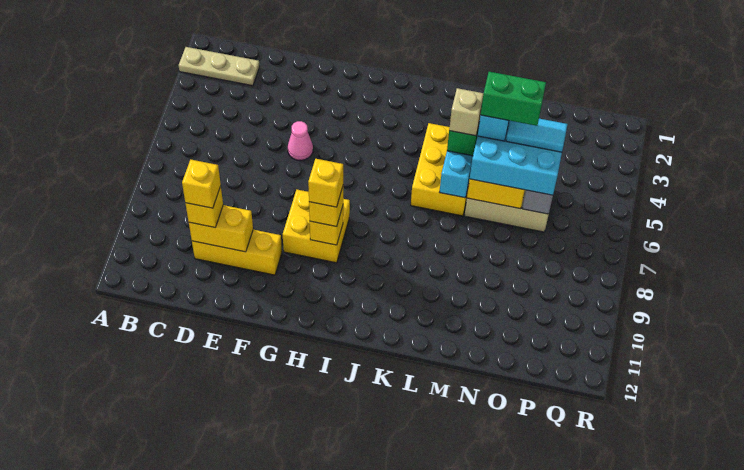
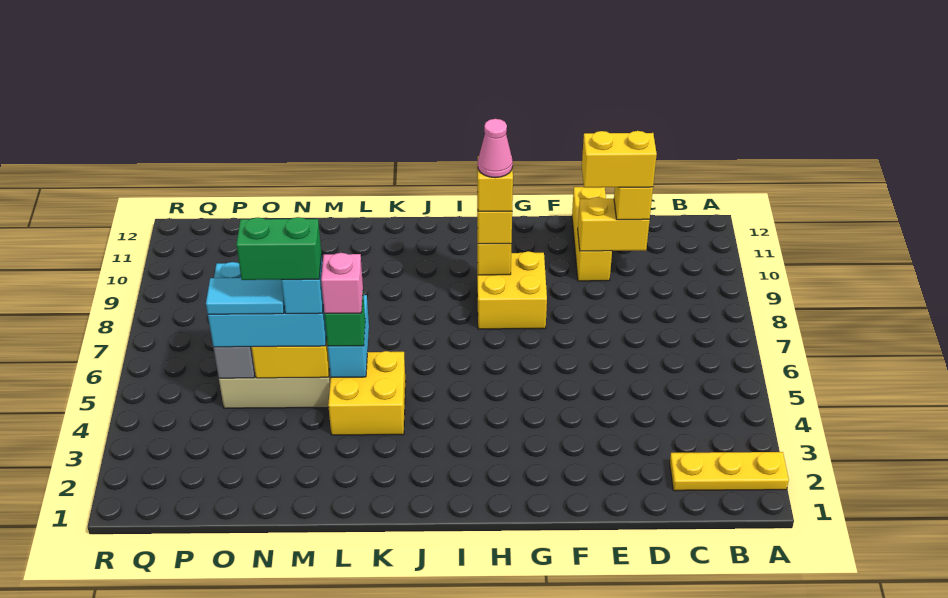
tan plate A2:C2 level 1 -> yellow plate A2:C2 level 1
yellow brick D10:F10 level 1 -> yellow brick E10:E12 level 1
yellow brick D10 level 4 -> yellow brick D10:E10 level 4
pink cone F5 level 1 -> pink cone H9 level 5
yellow brick K4:L6 level 1 -> yellow brick K4:L5 level 1
tan brick L5 level 4 -> pink brick L5 level 4

